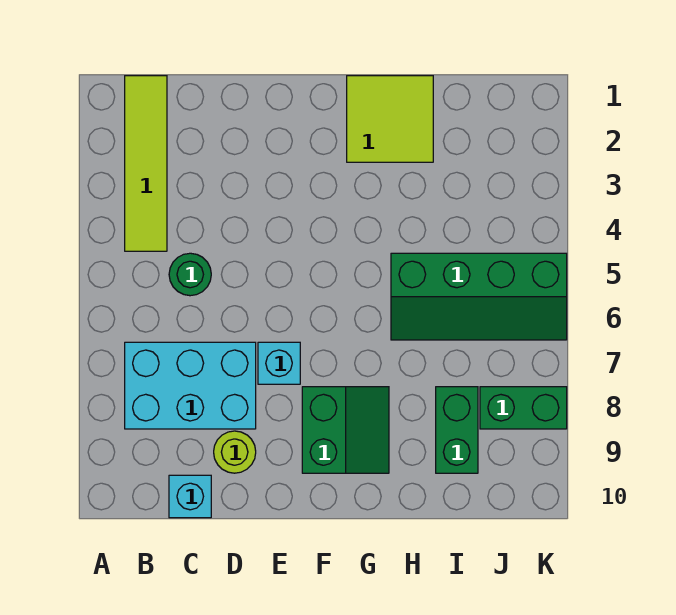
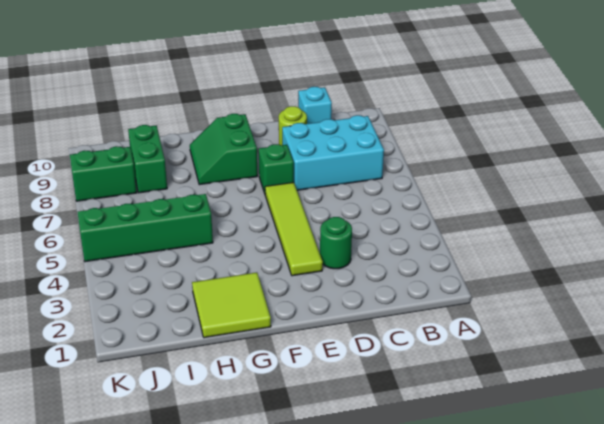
lime tile B1:B4 level 1 -> lime tile E3:E6 level 1
green round brick C5 level 1 -> green round brick D3 level 1
cyan brick E7 level 1 -> green brick E7 level 1

